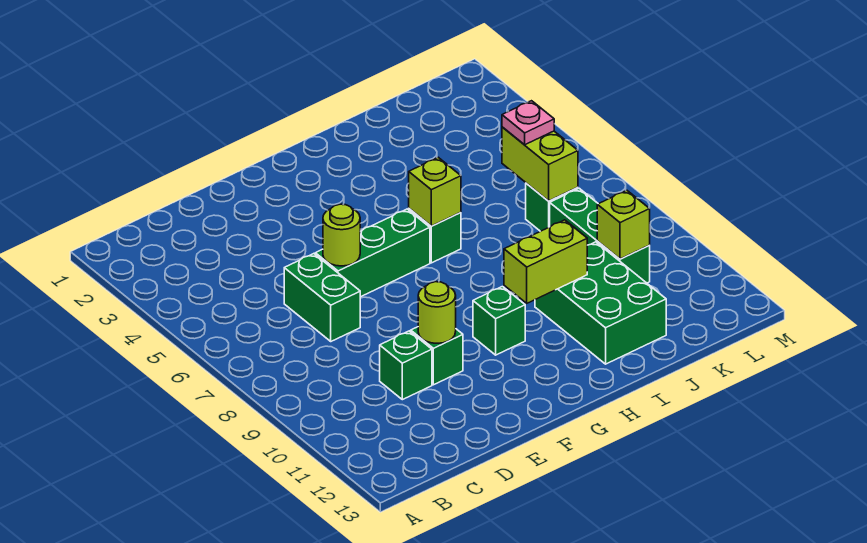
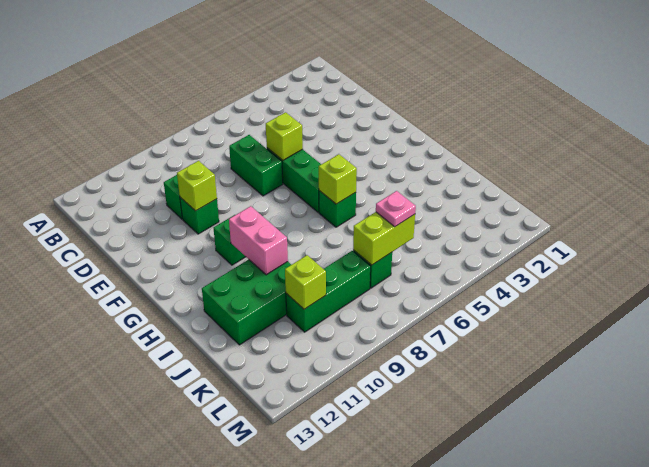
green brick D6:D7 level 1 -> green brick D7:E7 level 1
lime round brick E6 level 2 -> lime brick E6 level 2
lime round brick E10 level 2 -> lime brick E10 level 2
lime brick H10:I10 level 2 -> pink brick H10:I10 level 2

